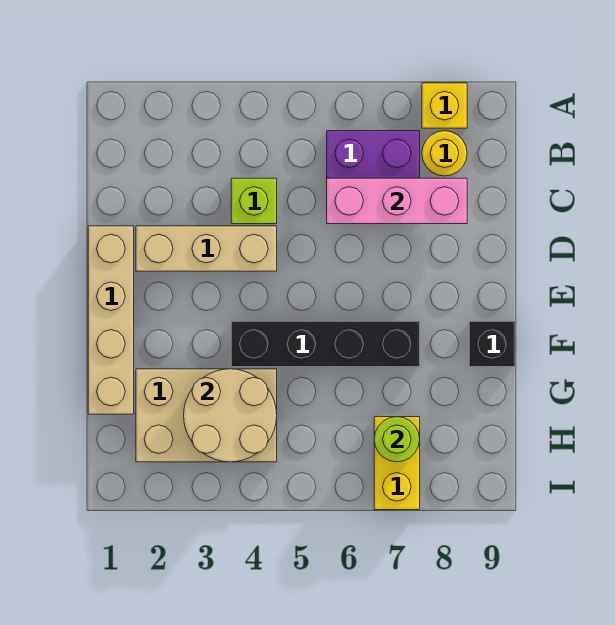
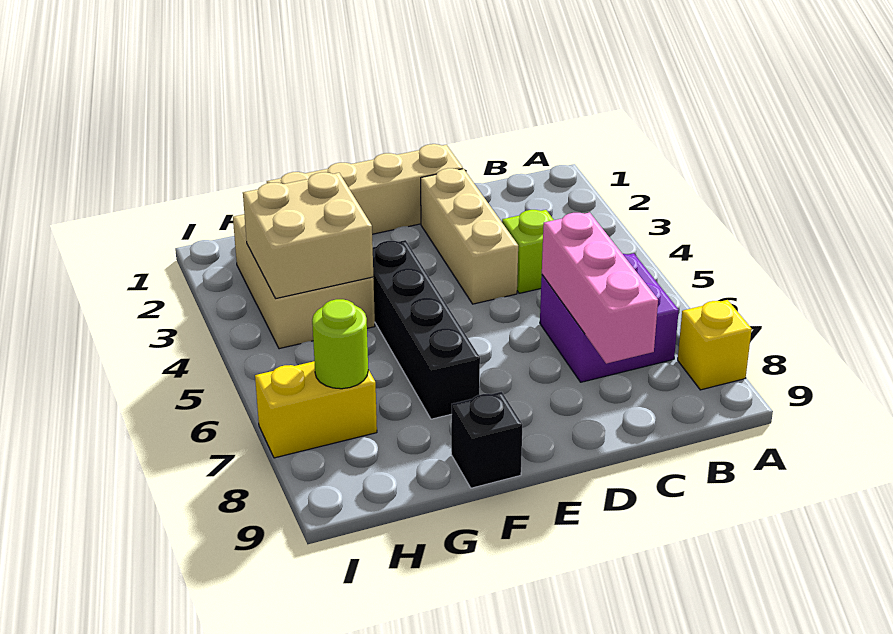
yellow round brick B8 level 1 -> none
tan round brick G3:H4 level 2 -> tan brick G3:H4 level 2

